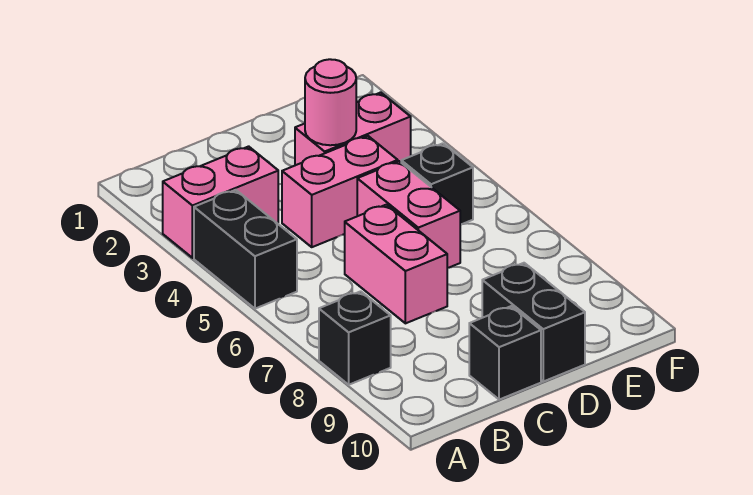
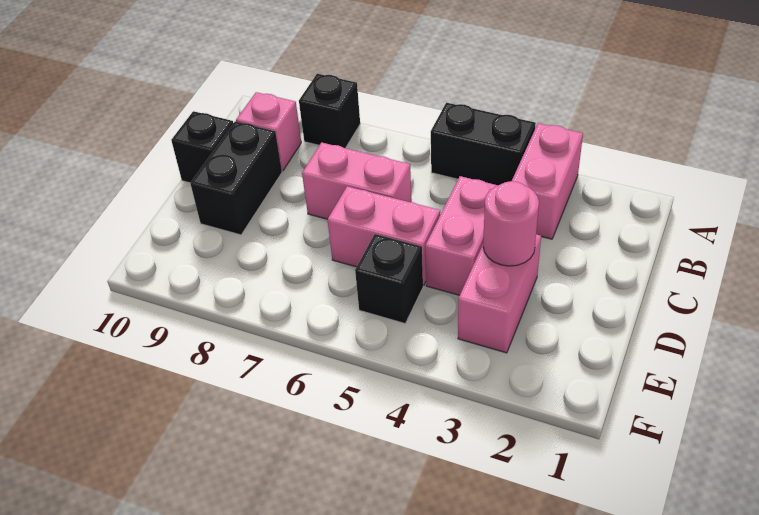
none -> pink brick B9 level 1
black brick D9:D10 level 1 -> black brick C9:D9 level 1

